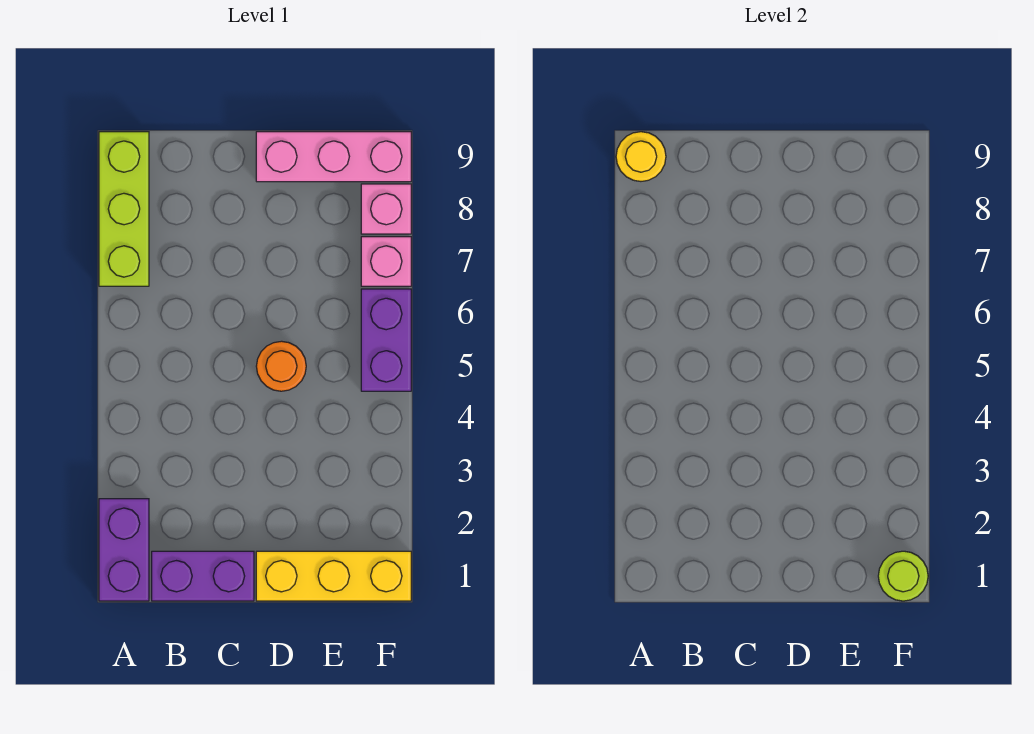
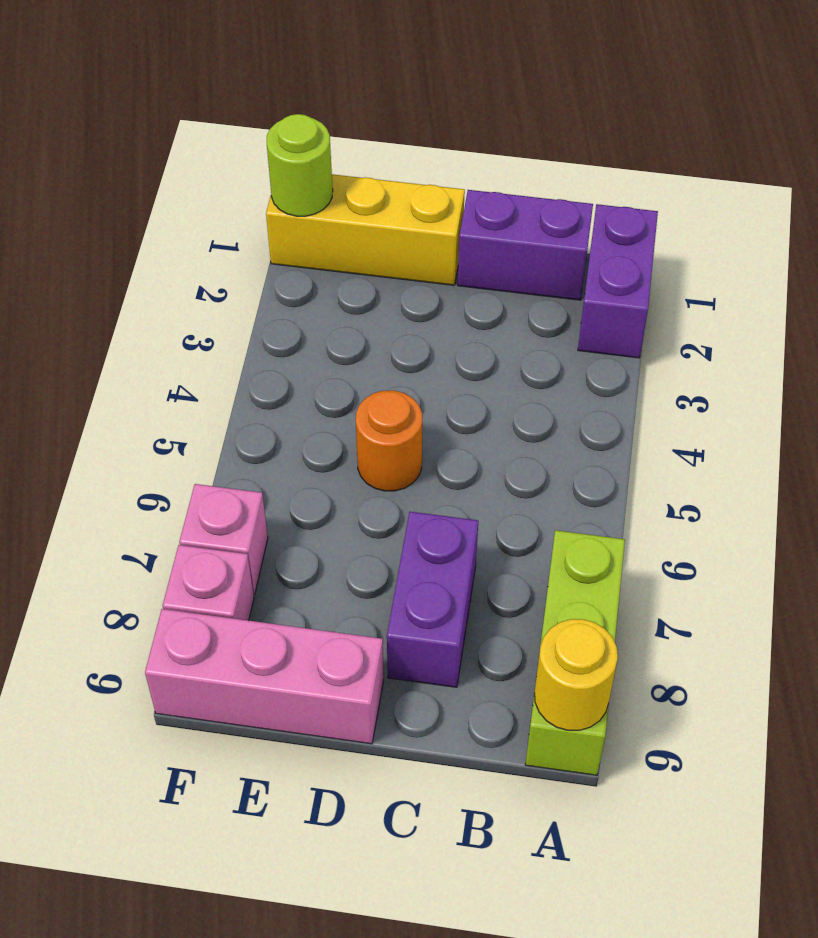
purple brick F5:F6 level 1 -> purple brick C7:C8 level 1

